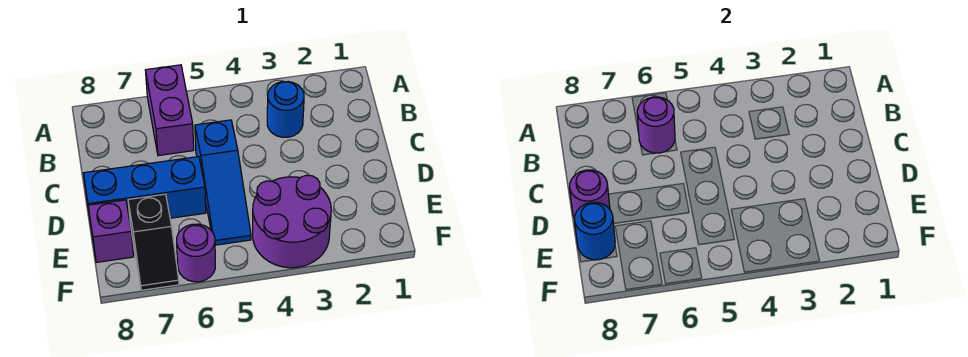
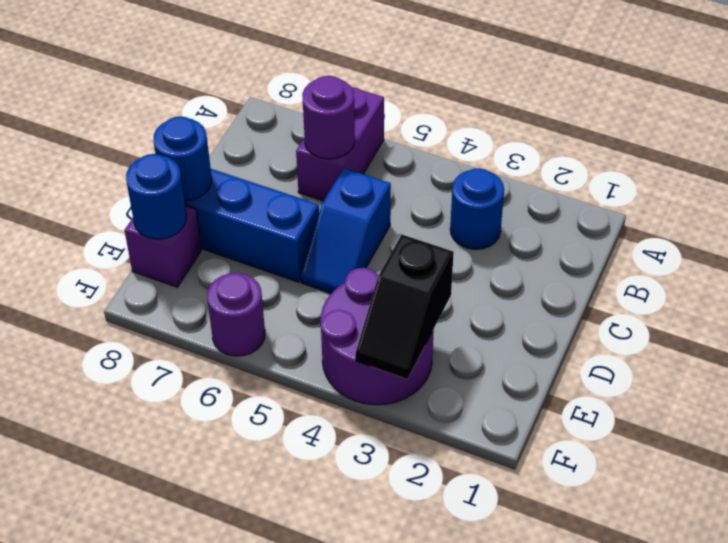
blue slope C5:E5 level 1 top C -> blue slope C5:D5 level 1 top C
purple round brick D8 level 2 -> blue round brick D8 level 2
black slope E7:F7 level 1 top E -> black slope E3:F3 level 2 top E

